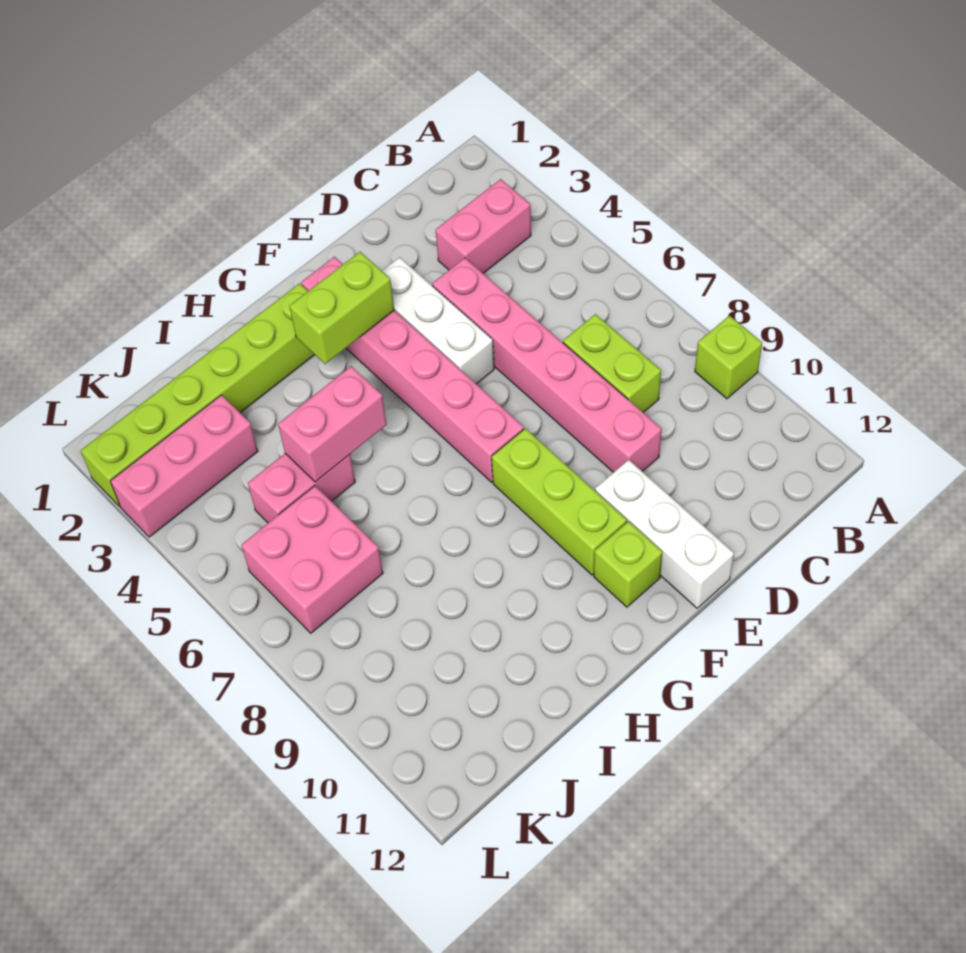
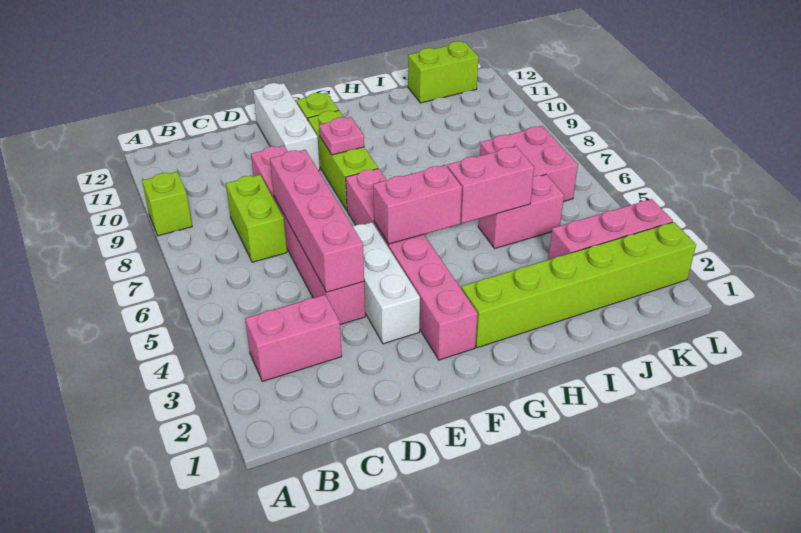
none -> pink brick D4:D7 level 2
lime brick F3:G3 level 2 -> lime brick J12:K12 level 1
none -> pink brick F5:G5 level 2
none -> pink plate F9 level 2

